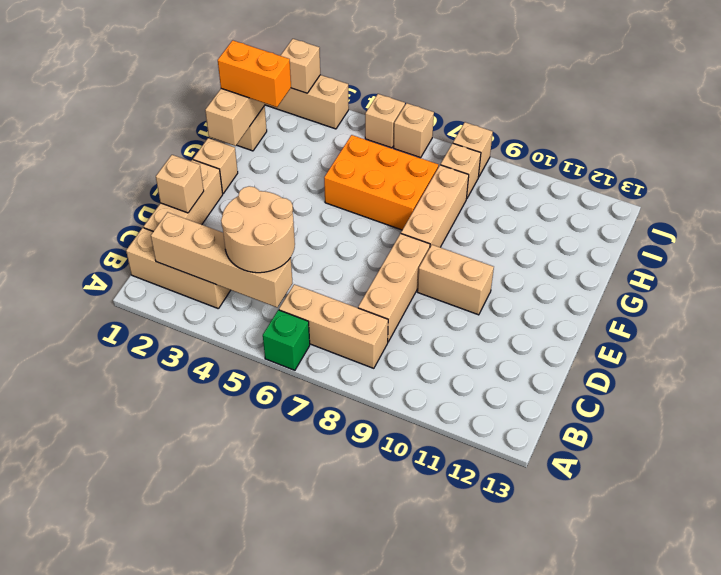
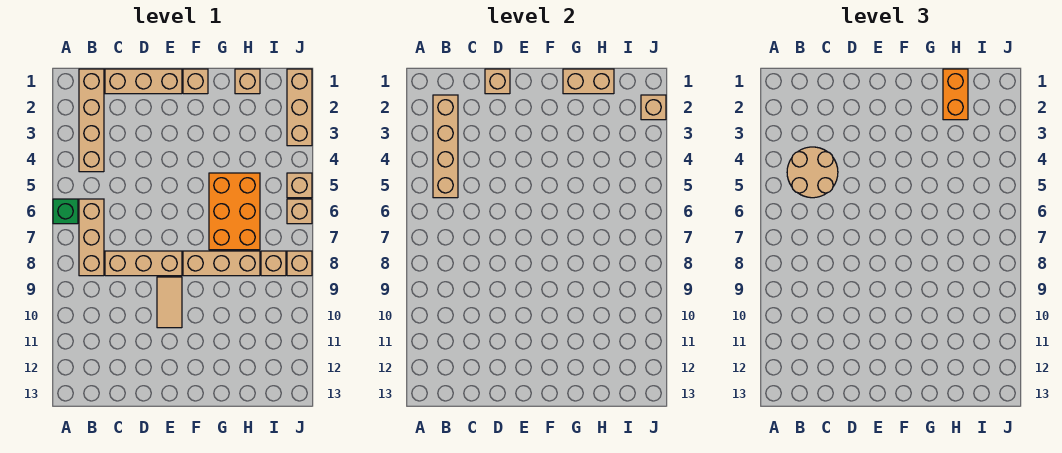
tan brick B1:B3 level 1 -> tan brick B1:B4 level 1
tan brick E9:E10 level 1 -> tan tile E9:E10 level 1

